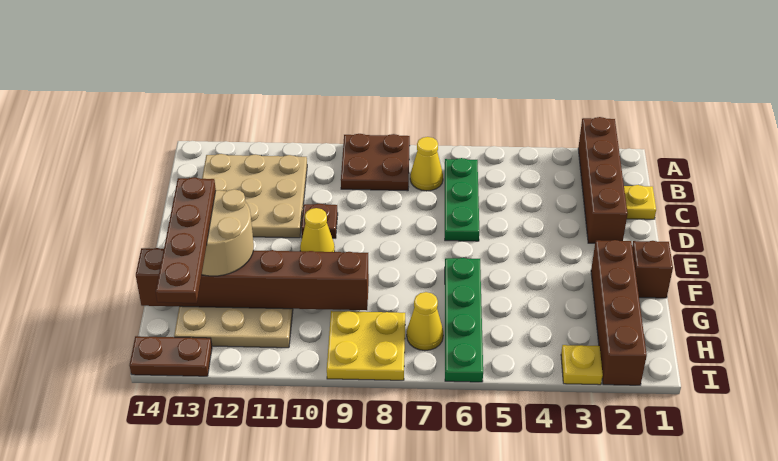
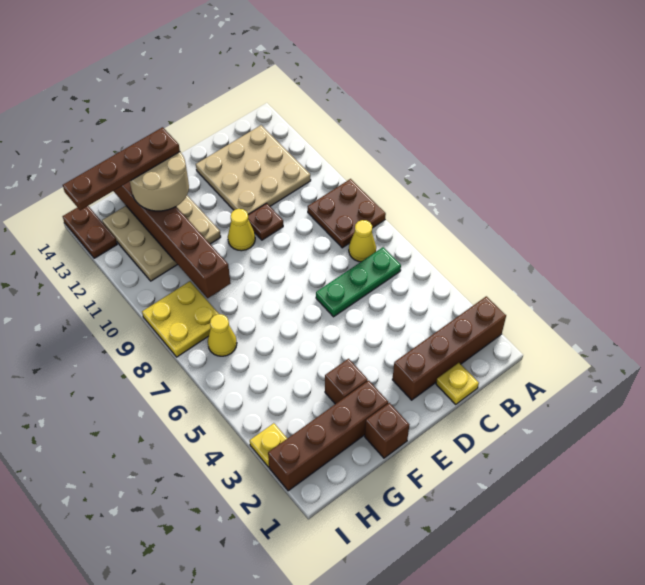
none -> brown brick F3 level 1
green plate F6:I6 level 1 -> none

